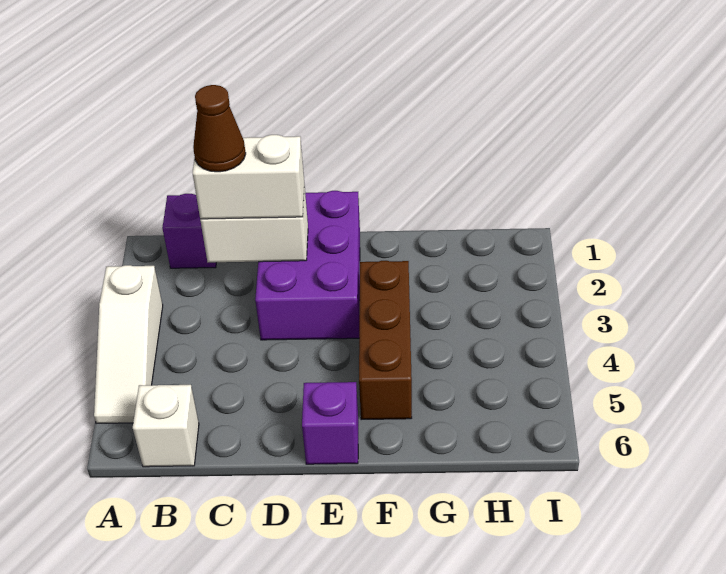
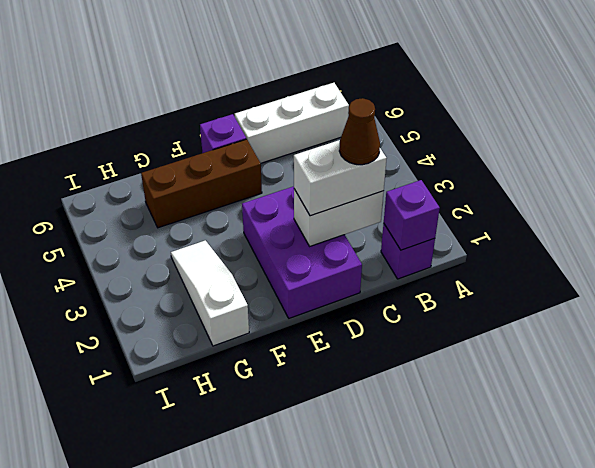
white slope A3:A5 level 1 top 3 -> white slope G1:G3 level 1 top 1
none -> purple brick B1 level 2
white brick B6 level 1 -> white brick B6:D6 level 1
brown brick F3:F5 level 1 -> brown brick E5:G5 level 1

